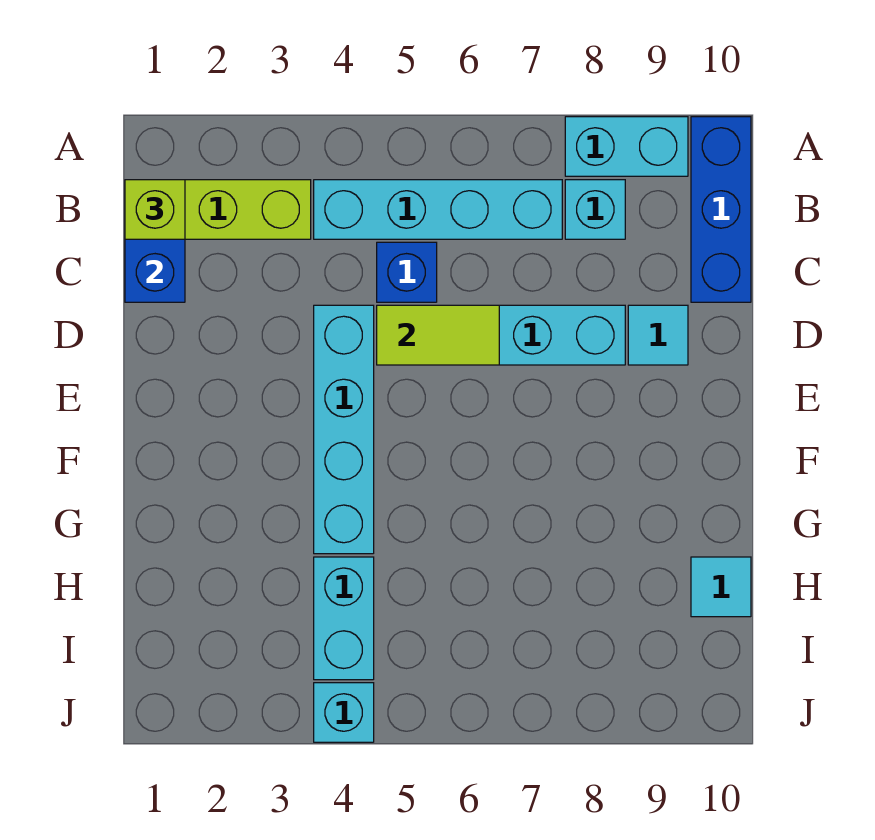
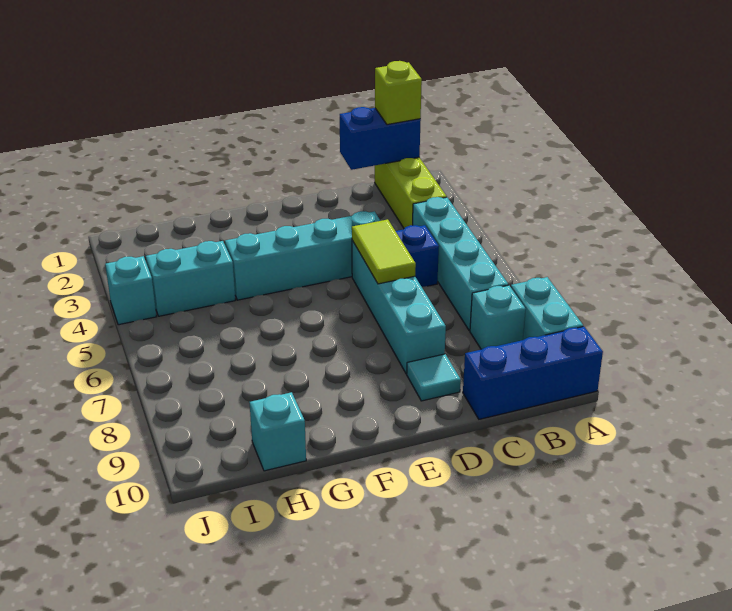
cyan tile H10 level 1 -> cyan brick H10 level 1

